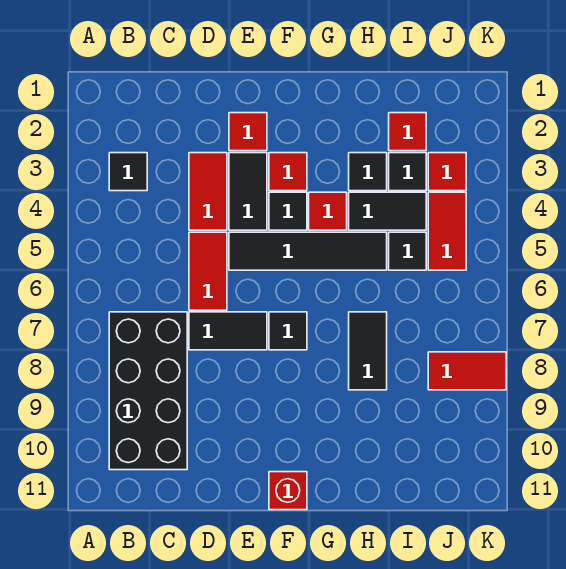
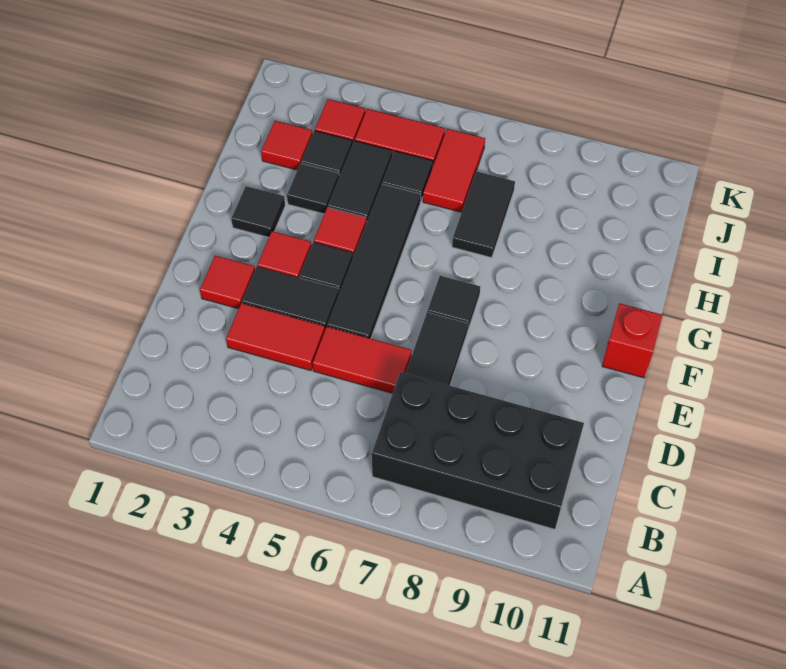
black tile B3 level 1 -> black tile G2 level 1
black tile H7:H8 level 1 -> black tile H7:I7 level 1
red tile J8:K8 level 1 -> red tile I6:J6 level 1

